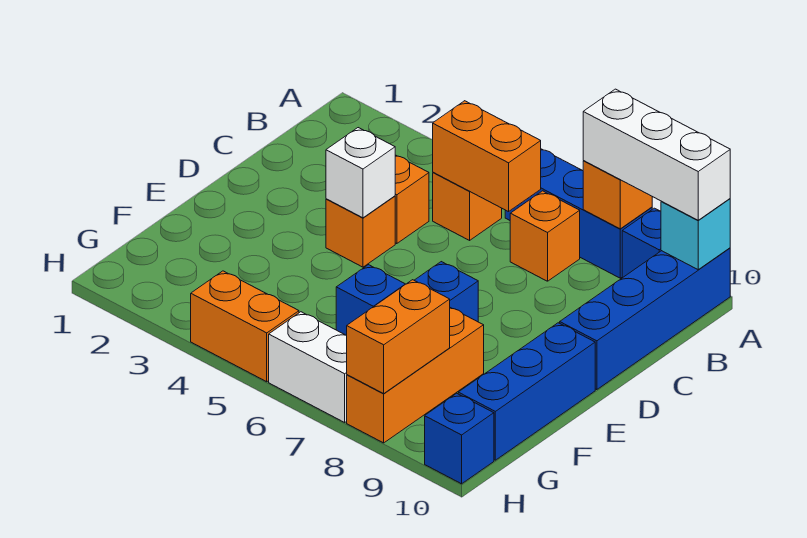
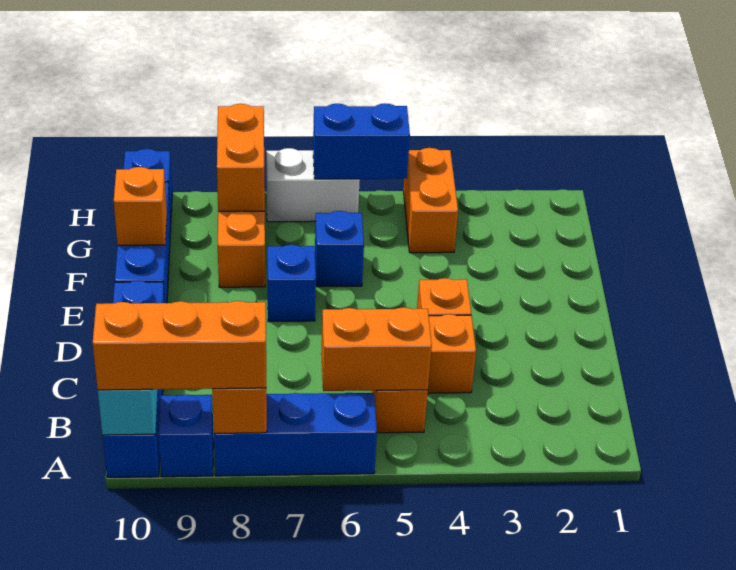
white brick A8:A10 level 3 -> orange brick A8:A10 level 3
orange brick B7 level 1 -> orange brick F10 level 2
white brick D4 level 2 -> none
orange brick H4:H5 level 1 -> orange brick G4:H4 level 1
none -> blue brick H5:H6 level 2

